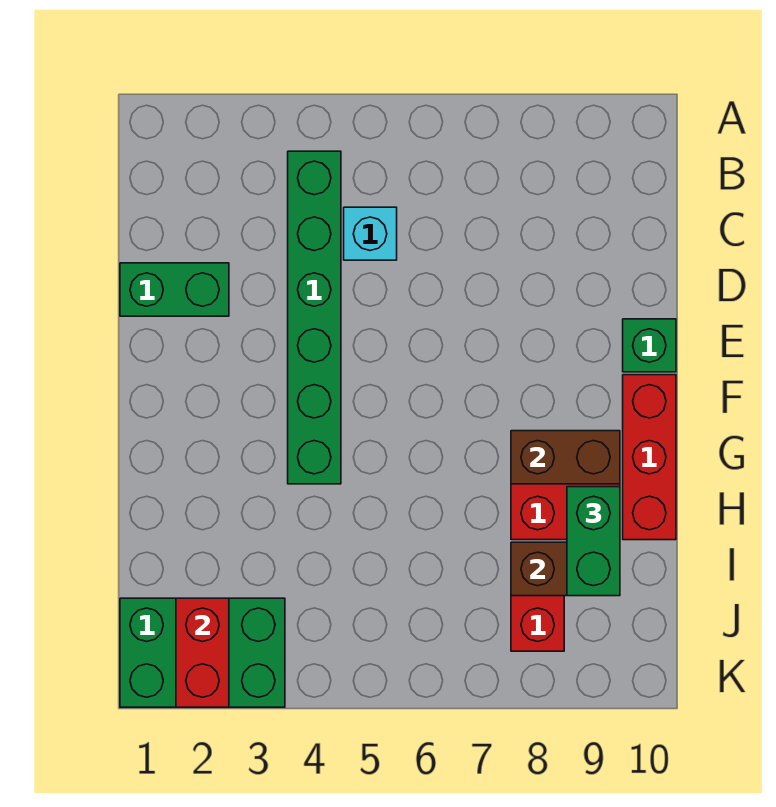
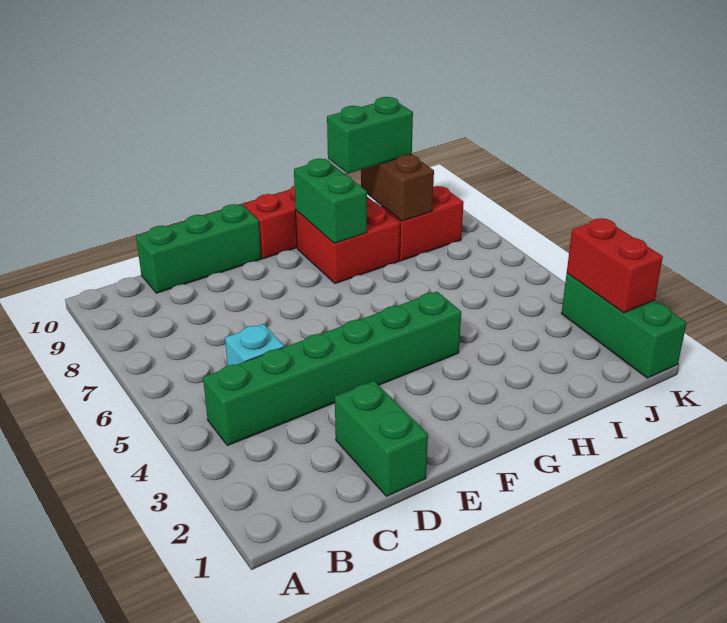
green brick E10 level 1 -> green brick C10:E10 level 1
brown brick G8:G9 level 2 -> green brick G8:G9 level 2
green brick J1:K3 level 1 -> green brick K1:K3 level 1
red brick J2:K2 level 2 -> red brick K2:K3 level 2

